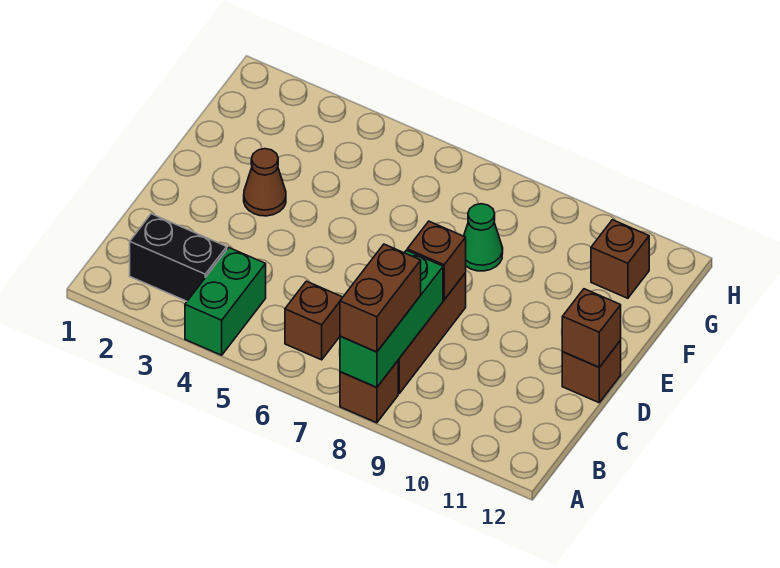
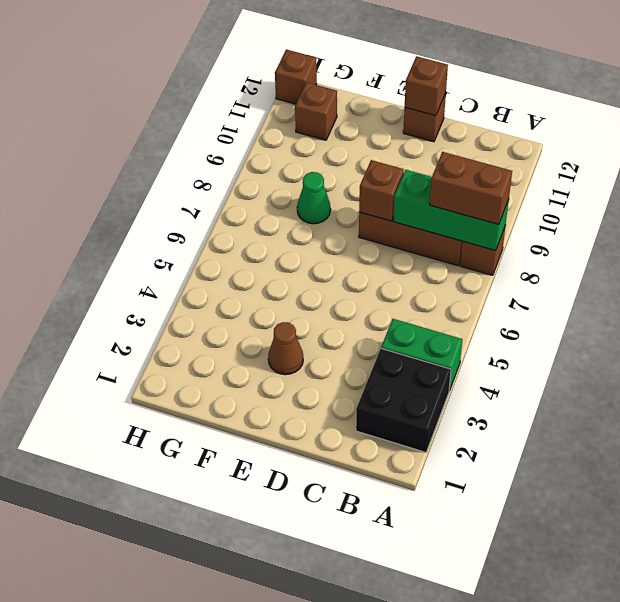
black brick B2:B3 level 1 -> black brick A2:B3 level 1
brown brick B6 level 1 -> brown brick H12 level 1

